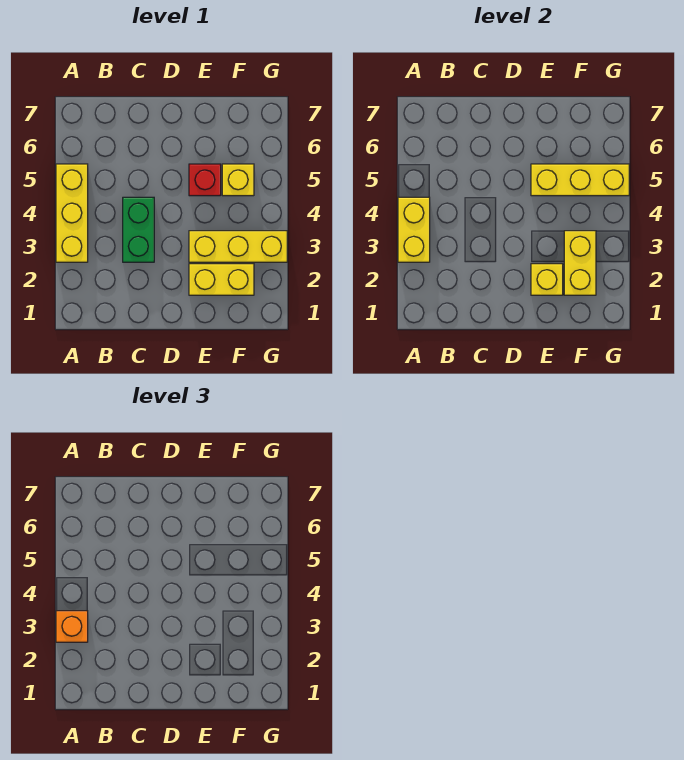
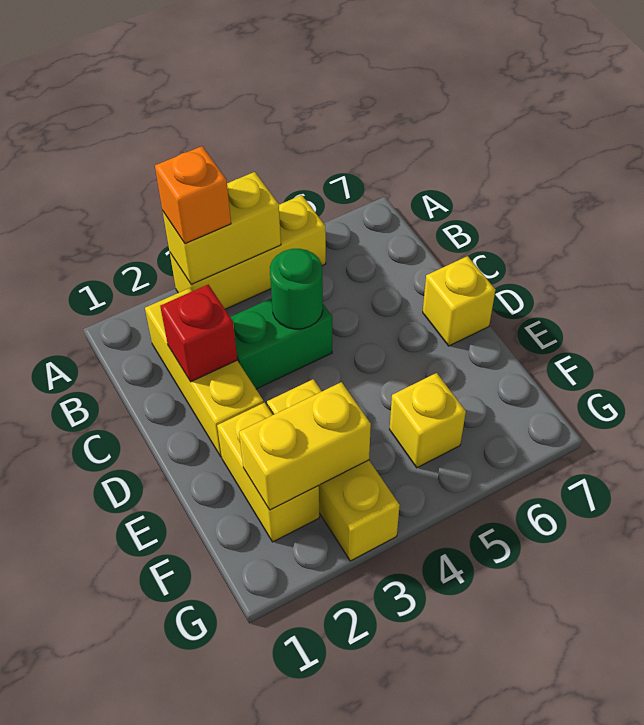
none -> green round brick C4 level 2
yellow brick E2 level 2 -> yellow brick D7 level 1
red brick E5 level 1 -> red brick C2 level 2
yellow brick E5:G5 level 2 -> yellow brick B2:D2 level 1

